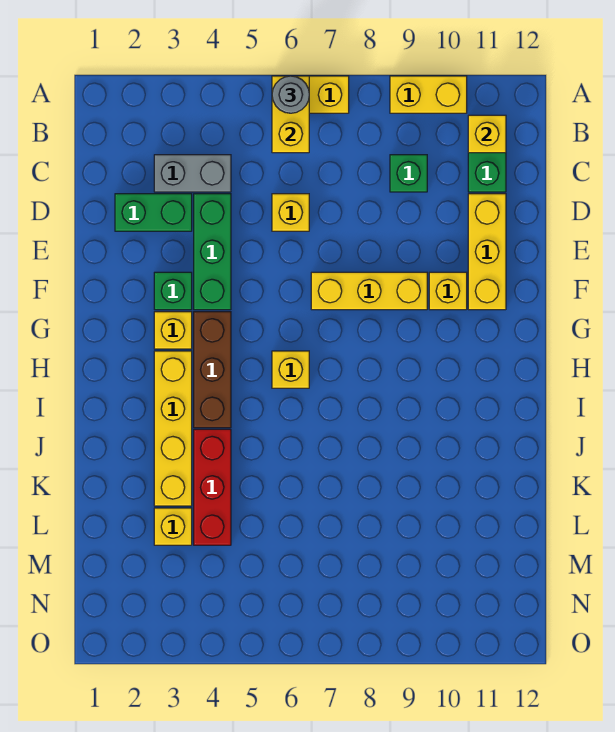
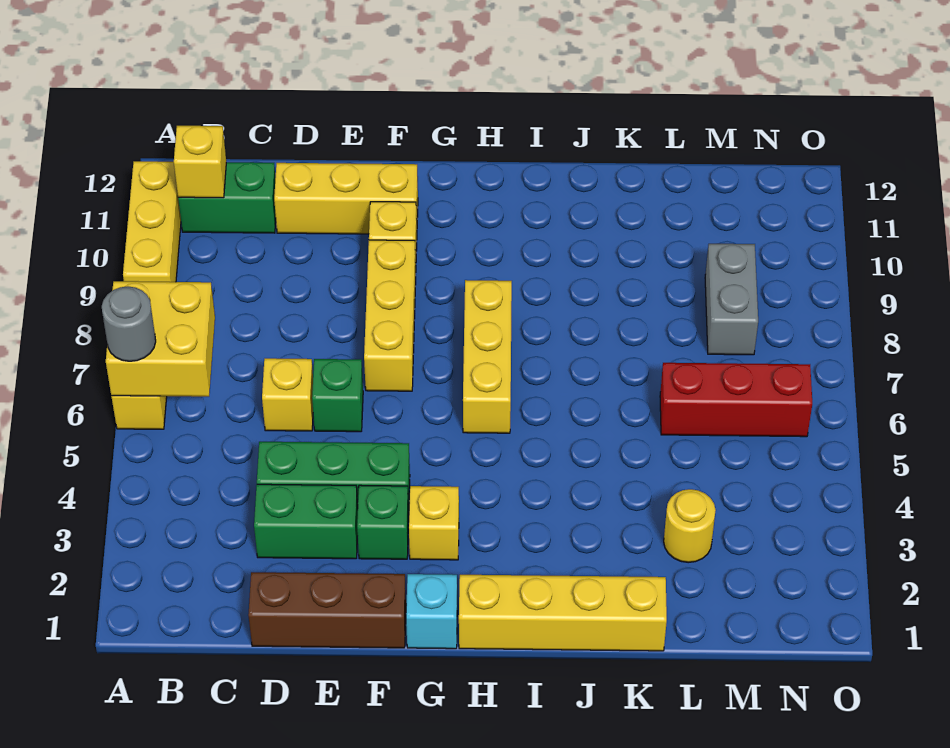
yellow brick A6:B6 level 2 -> yellow brick A6:B7 level 2
yellow brick A9:A10 level 1 -> yellow brick A9:A11 level 1
grey brick C3:C4 level 1 -> grey brick M8:M9 level 1
green brick C9 level 1 -> green brick E6 level 1
green brick D2:D3 level 1 -> green brick D3:E3 level 1
none -> cyan brick G1 level 1
brown brick G4:I4 level 1 -> brown brick D1:F1 level 1
yellow brick H3:K3 level 1 -> yellow brick H1:K1 level 1
yellow brick H6 level 1 -> yellow brick H6:H8 level 1
red brick J4:L4 level 1 -> red brick L6:N6 level 1
yellow brick L3 level 1 -> yellow round brick L3 level 1

